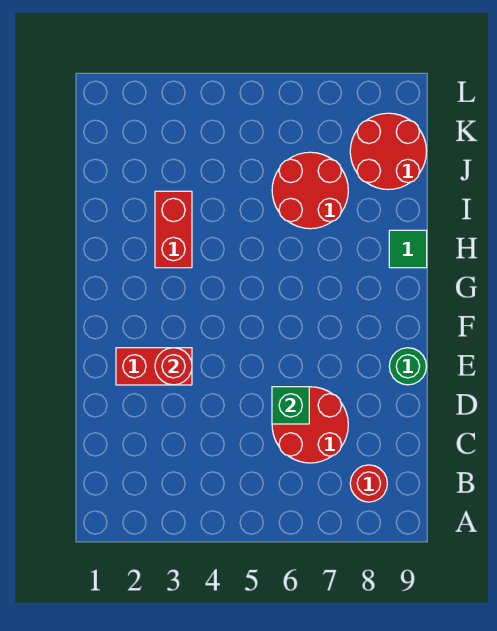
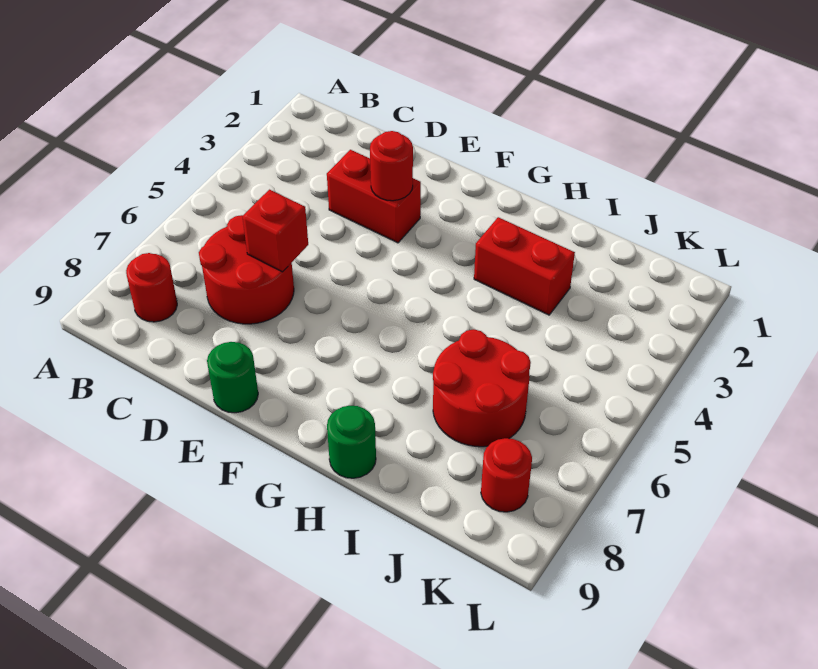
green brick D6 level 2 -> red brick D6 level 2
red brick E2:E3 level 1 -> red brick D3:E3 level 1
green tile H9 level 1 -> green round brick H9 level 1
red round brick J8:K9 level 1 -> red round brick K8 level 1

